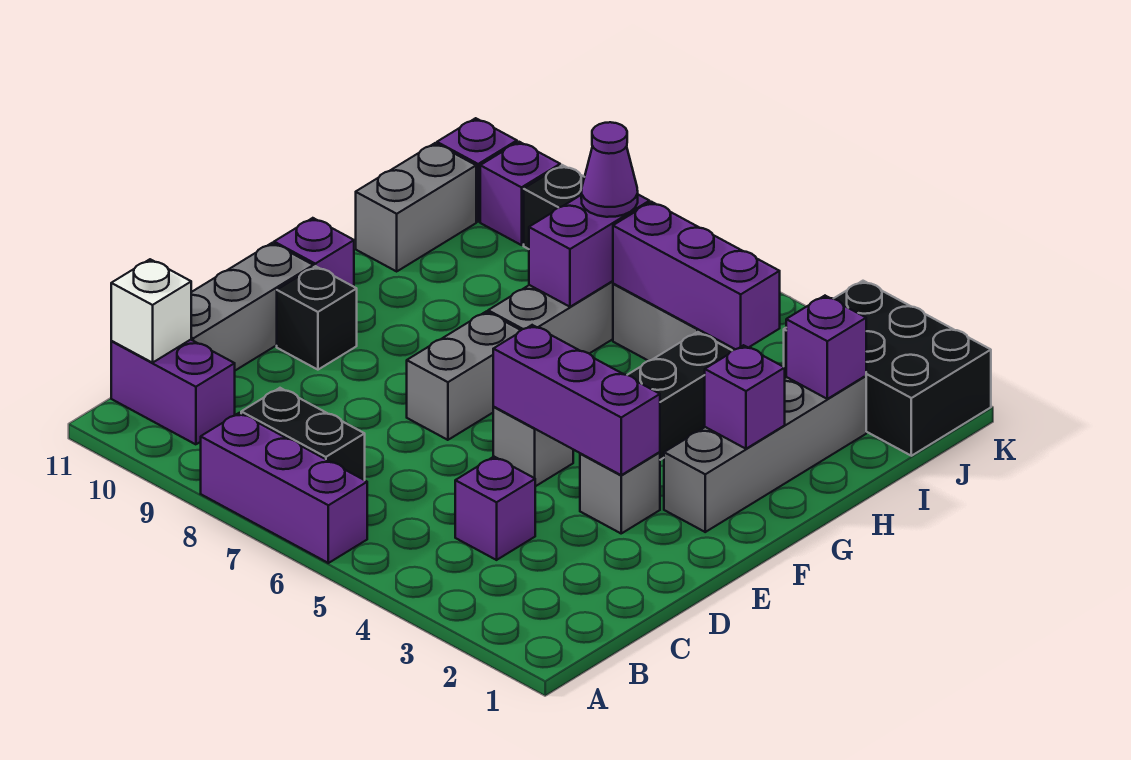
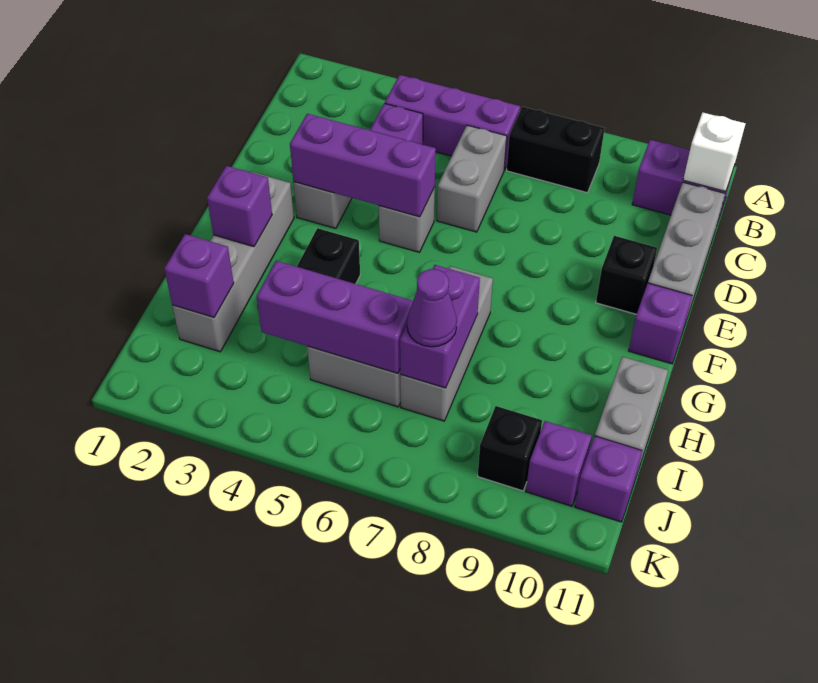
purple brick A6:A8 level 1 -> purple brick B4:B6 level 1
grey brick E7:F7 level 1 -> grey brick C6:D6 level 1
black brick J1:K3 level 1 -> none

